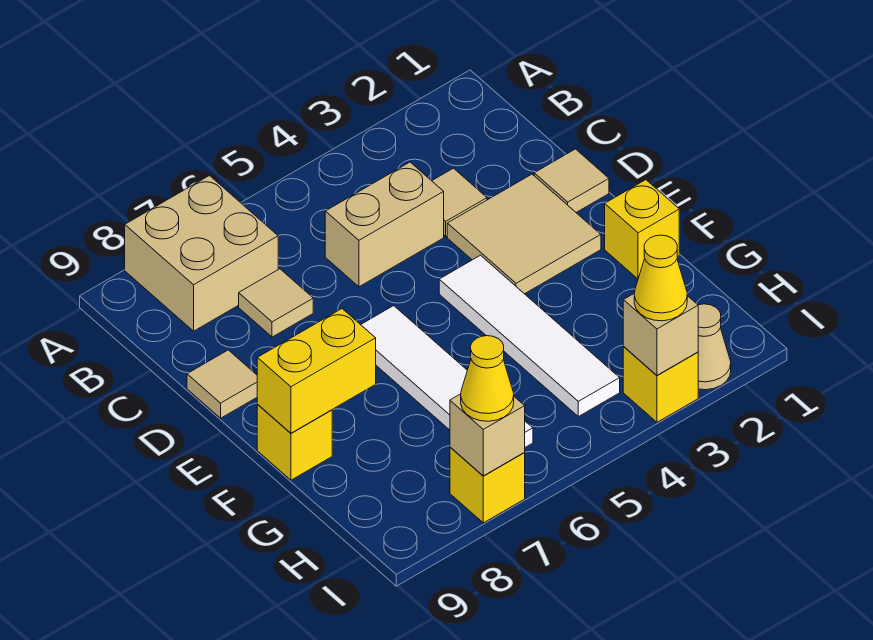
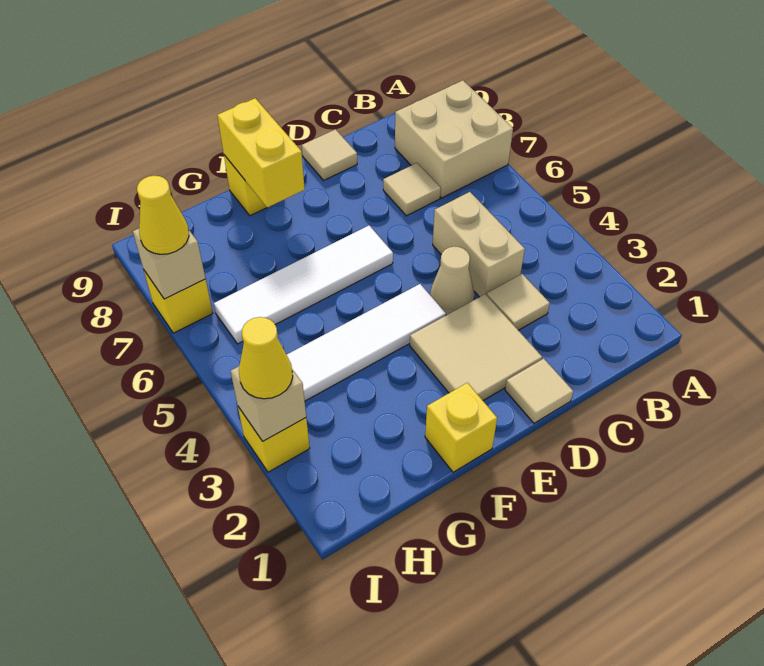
tan cone I2 level 1 -> tan cone D4 level 1

